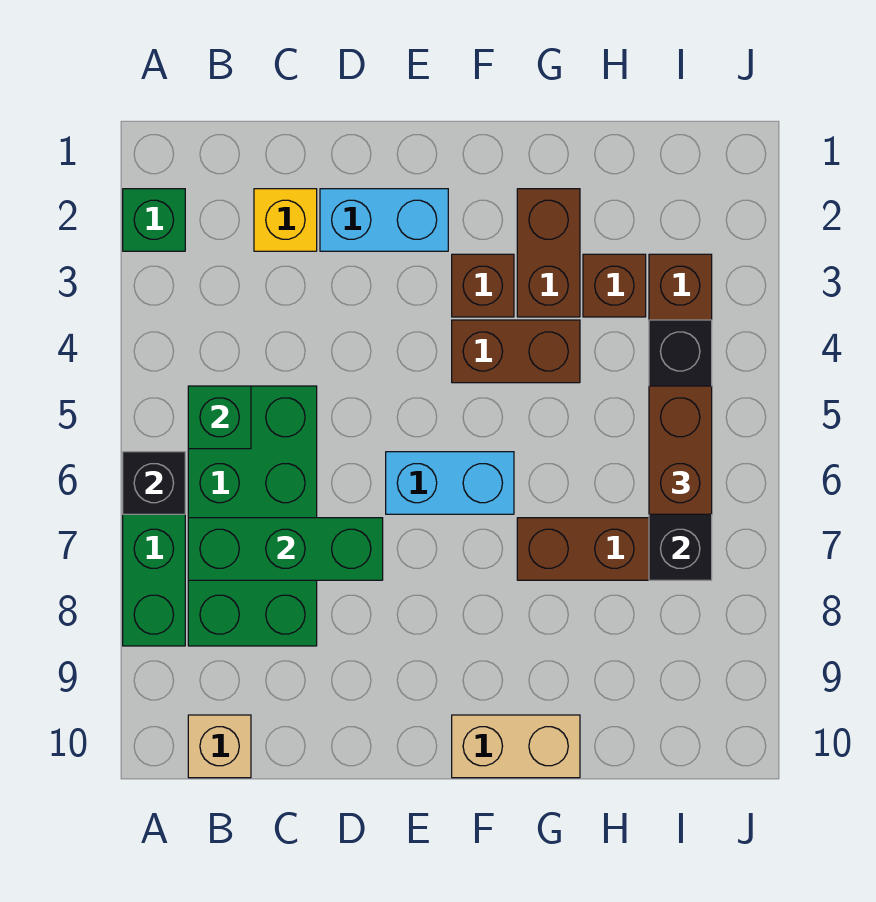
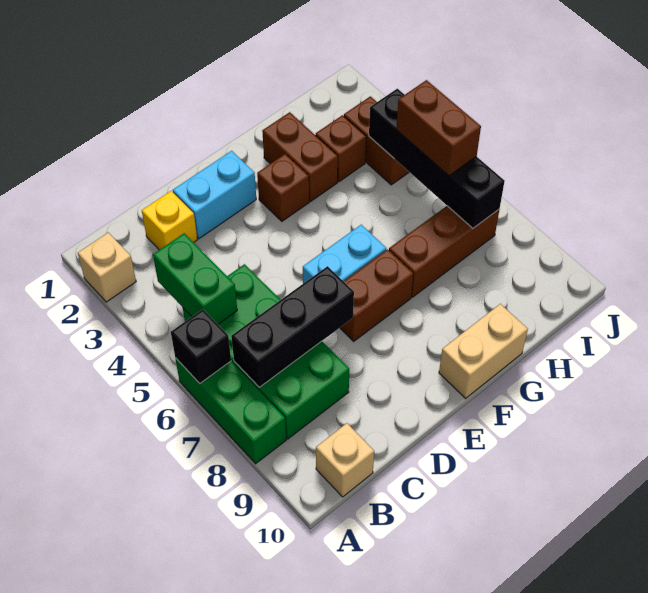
green brick A2 level 1 -> tan brick A2 level 1
green brick B5 level 2 -> green brick B4:B5 level 2
green brick B7:D7 level 2 -> black brick B7:D7 level 2
brown brick F4:G4 level 1 -> brown brick E7:F7 level 1

